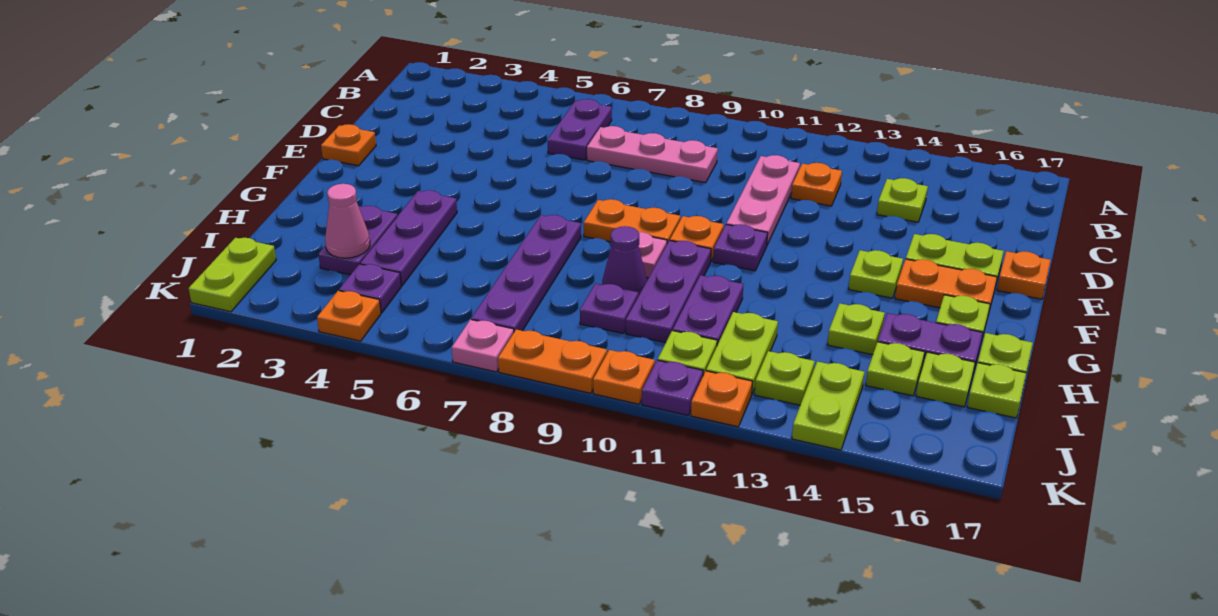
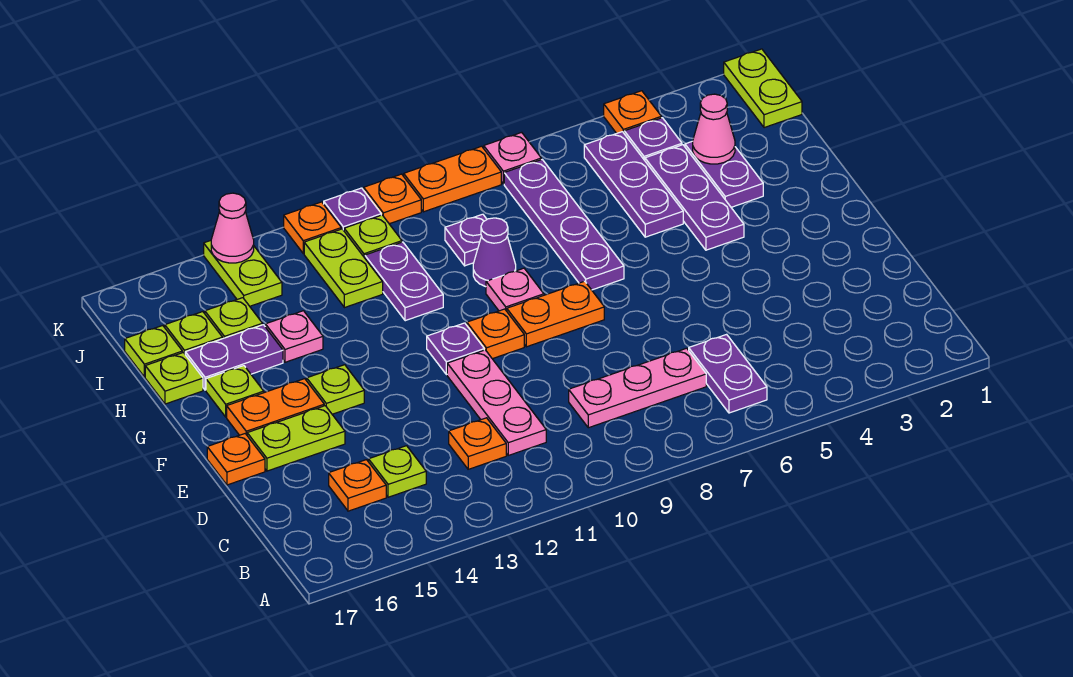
orange plate E1 level 1 -> orange plate C15 level 1
purple plate G10:I10 level 1 -> purple plate H5:J5 level 1
lime plate H14 level 1 -> pink plate H14 level 1
lime plate J13 level 1 -> none
none -> pink cone K14 level 2

